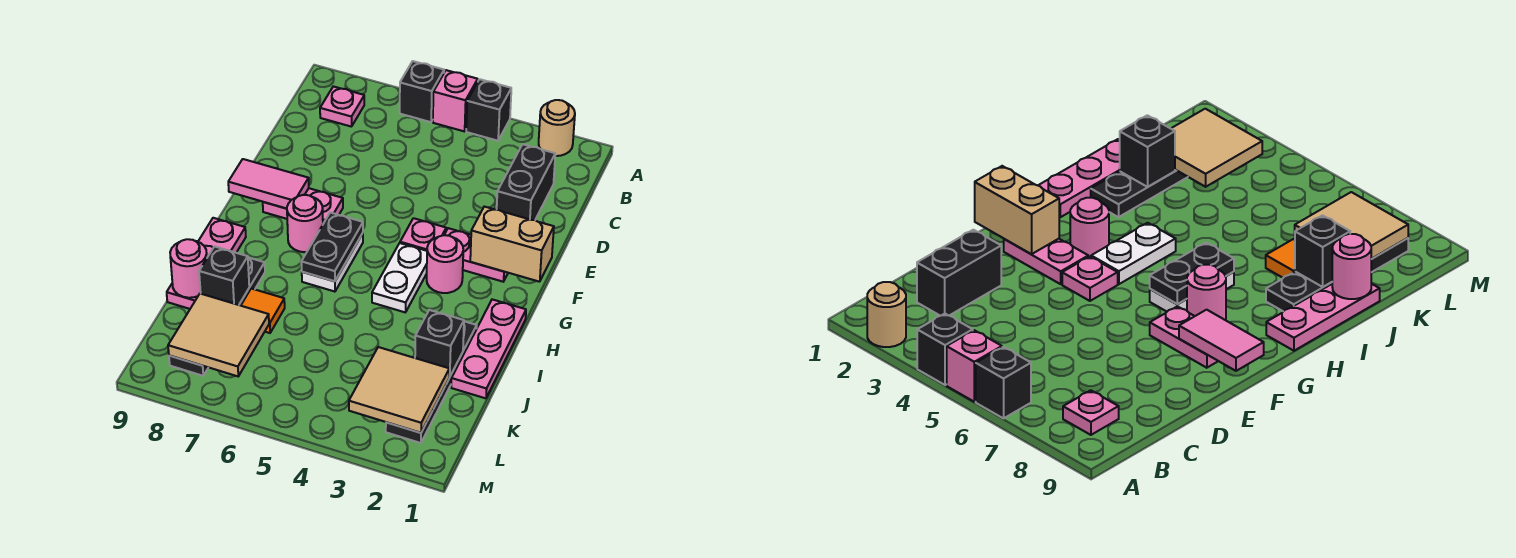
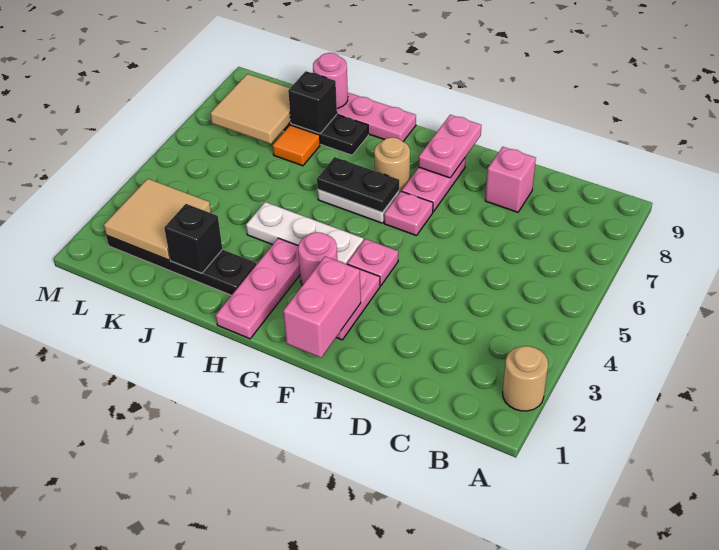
black brick A4 level 1 -> none
pink brick A5 level 1 -> pink brick D8 level 1
black brick A6 level 1 -> none
pink plate B8 level 1 -> pink plate F6 level 1
black brick C2:D2 level 1 -> none
tan brick F1:F2 level 2 -> pink brick F1:F2 level 2
pink tile F8:F9 level 2 -> pink plate F8:F9 level 2
white plate G4:H4 level 1 -> white plate G4:I4 level 1
pink round brick G7 level 1 -> tan round brick G7 level 1
pink plate H1:J1 level 1 -> pink plate H1:H3 level 1

